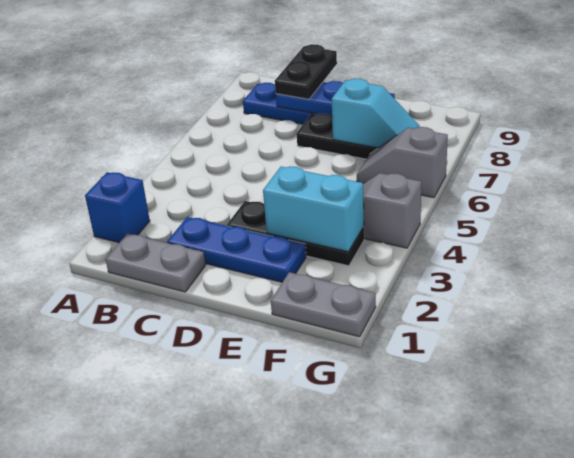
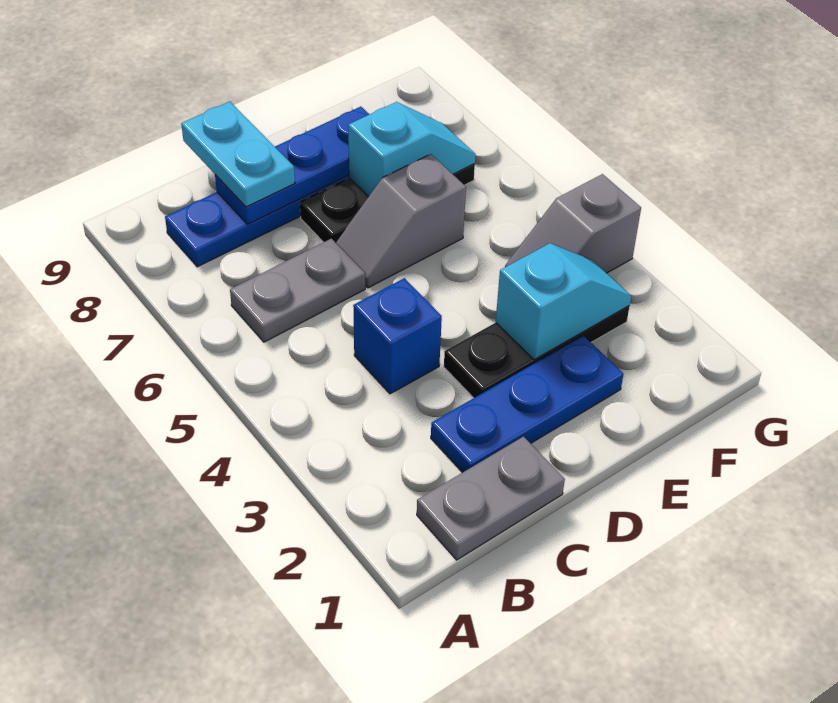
blue brick A2 level 1 -> blue brick C4 level 1
black plate C8:C9 level 3 -> cyan plate C8:C9 level 3
cyan brick E3:F3 level 2 -> cyan slope E3:F3 level 2 top E
grey plate F1:G1 level 1 -> grey plate B6:C6 level 1
grey slope F6:G6 level 1 top G -> grey slope D6:E6 level 1 top E

